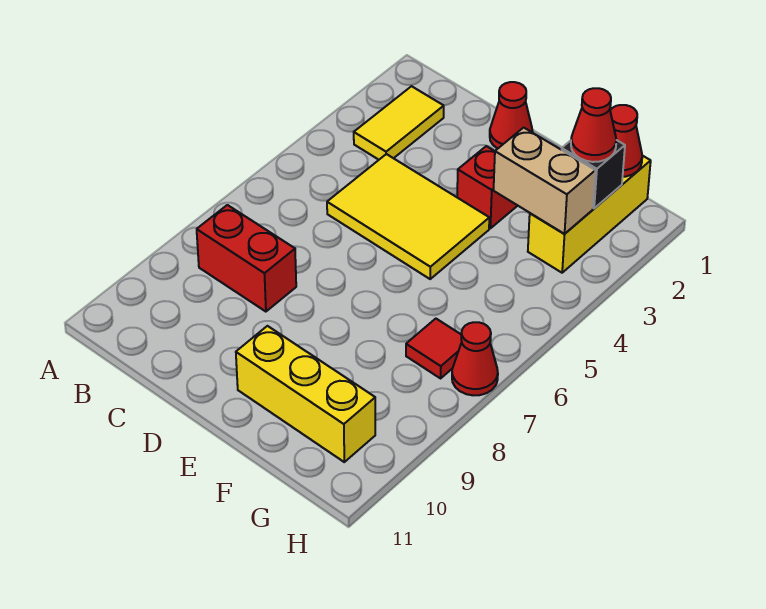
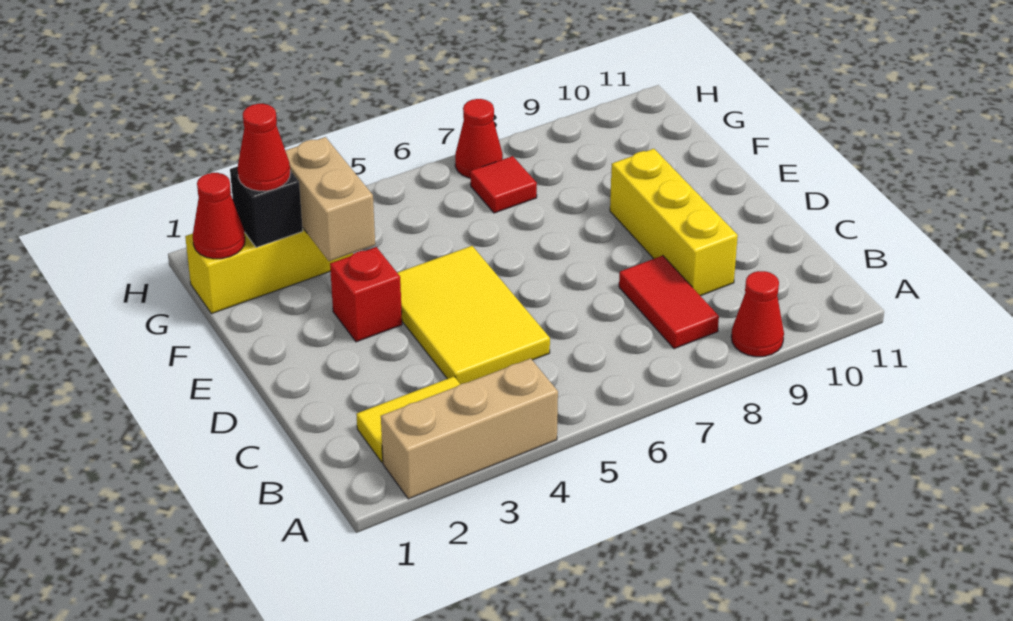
none -> tan brick A2:A4 level 1
red brick B8:C8 level 1 -> red tile B8:C8 level 1
red cone D1 level 1 -> red cone A9 level 1
yellow brick E10:G10 level 1 -> yellow brick C9:E9 level 1

